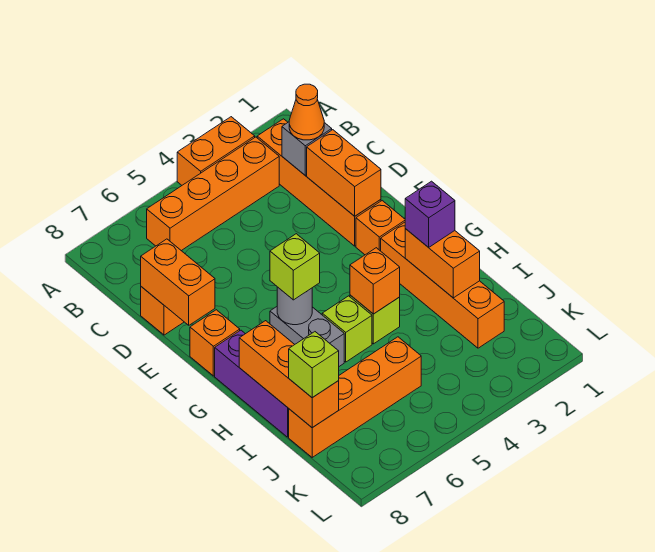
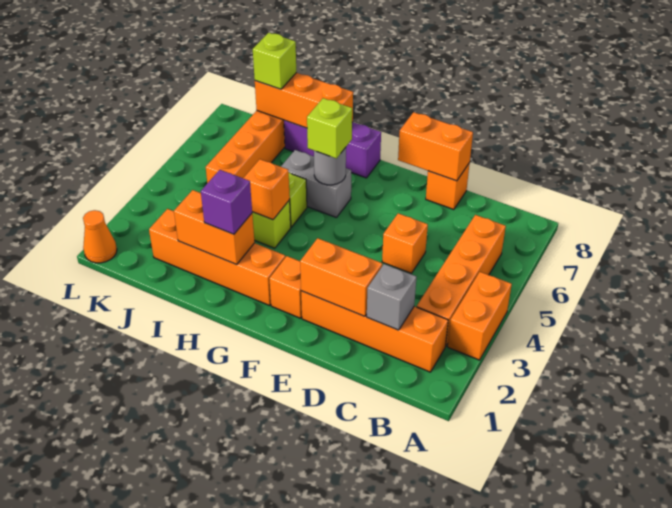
orange cone C2 level 3 -> orange cone L1 level 1
orange brick F8 level 1 -> orange brick D5 level 1

